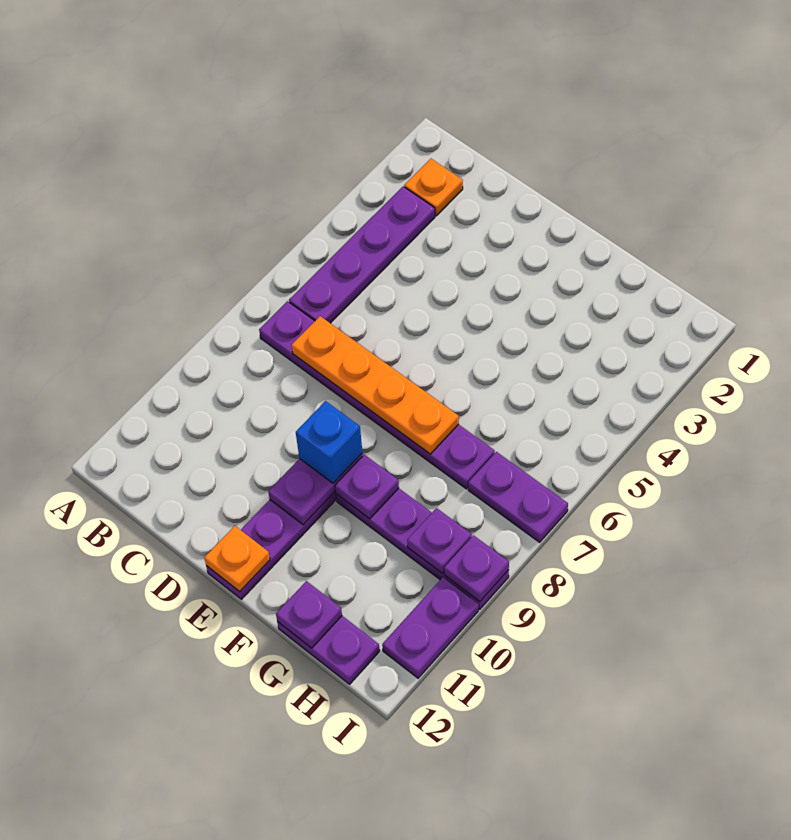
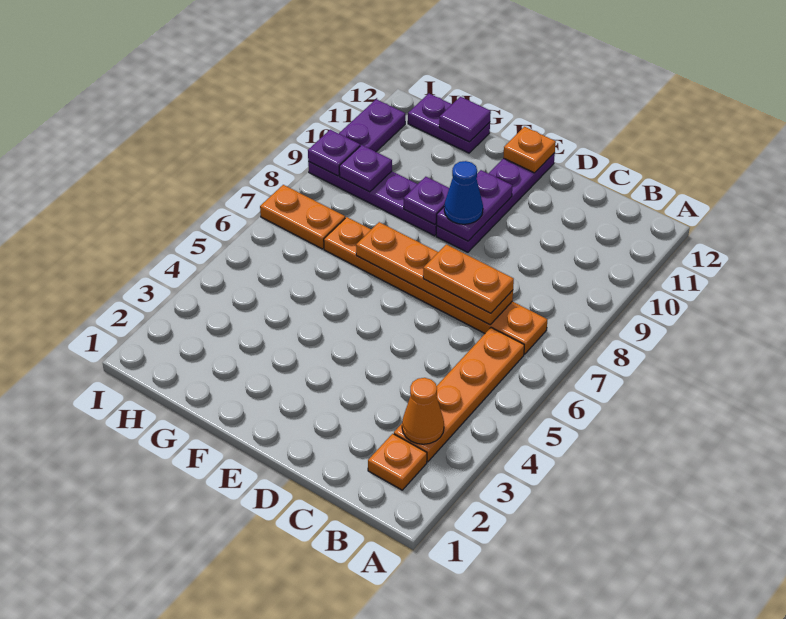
purple plate B3:B6 level 1 -> orange plate B3:B6 level 1
none -> orange cone B3 level 2
purple plate B7:G7 level 1 -> orange plate B7:G7 level 1
none -> orange plate C7:D7 level 3
blue brick E9 level 3 -> blue cone E9 level 3
purple plate G12 level 2 -> purple tile G12 level 2
purple plate H7:I7 level 1 -> orange plate H7:I7 level 1

